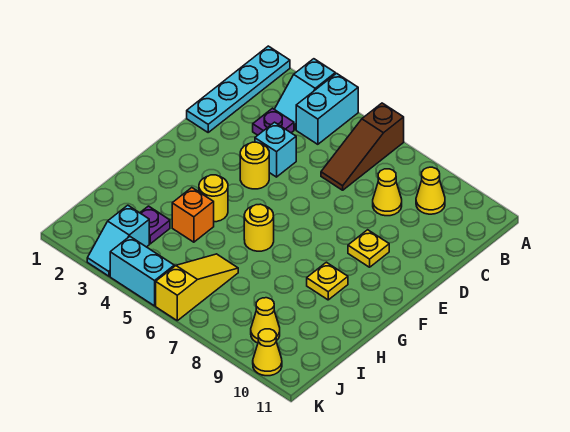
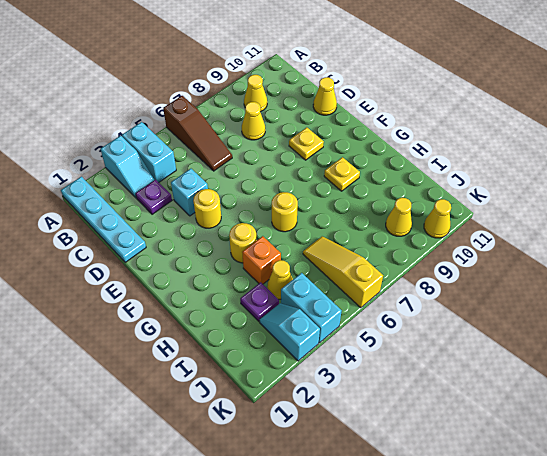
none -> yellow cone D11 level 1
none -> yellow cone I4 level 1
cyan slope J3:K3 level 1 top J -> cyan slope J3:K3 level 1 top K
cyan brick K4:K5 level 1 -> cyan brick J4:K4 level 1

